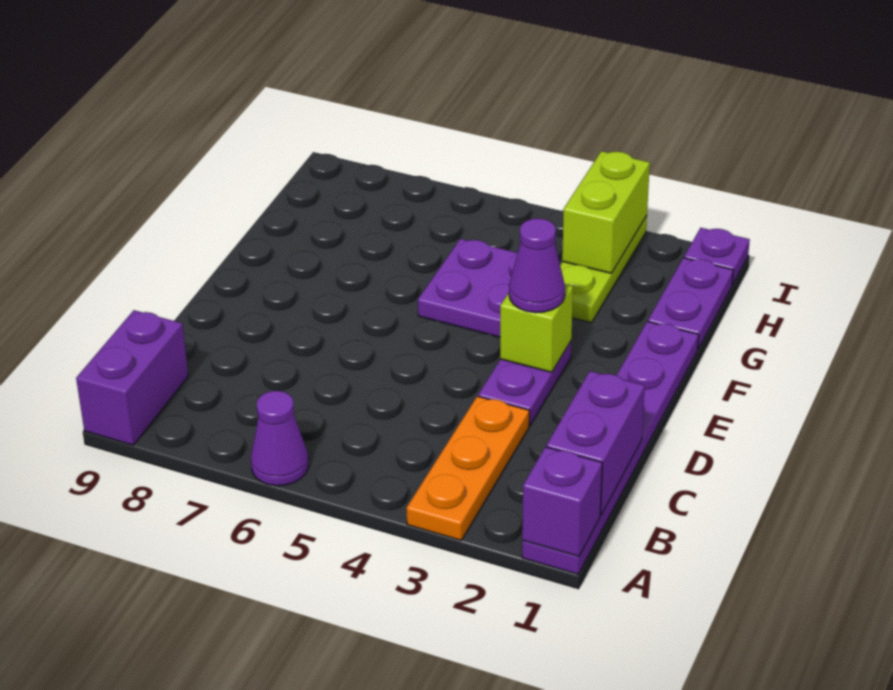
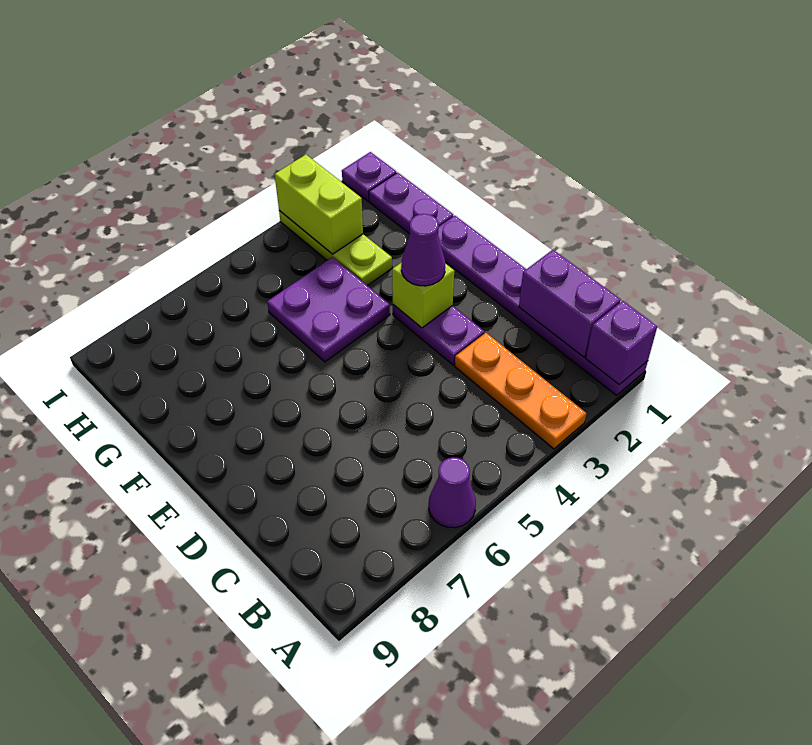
purple brick A9:B9 level 1 -> none

